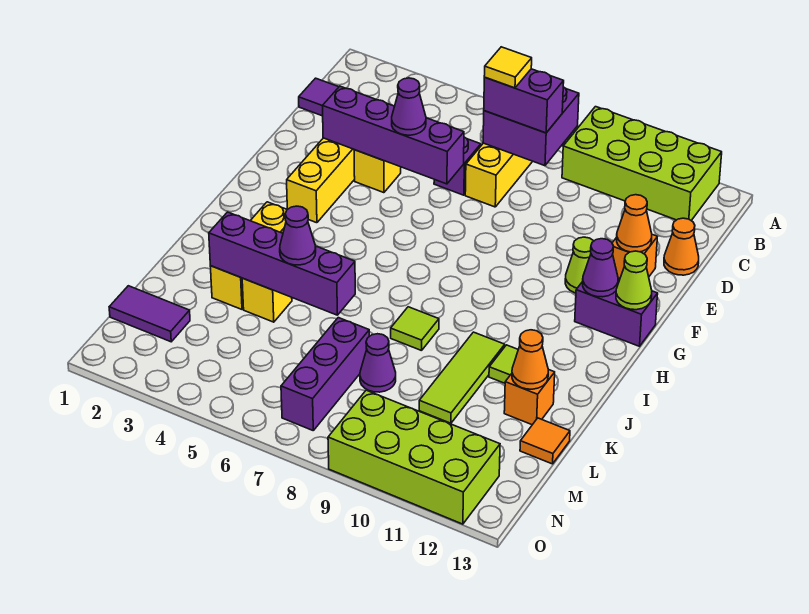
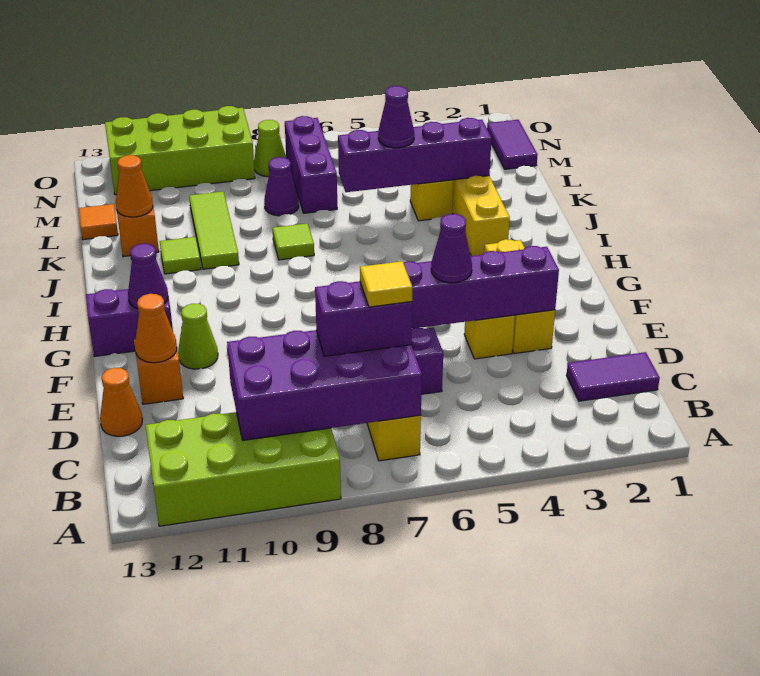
purple brick B7:C8 level 2 -> purple brick B7:C10 level 2
lime cone G13 level 2 -> lime cone N8 level 1
purple tile M1:M2 level 1 -> purple tile M1:N1 level 1

